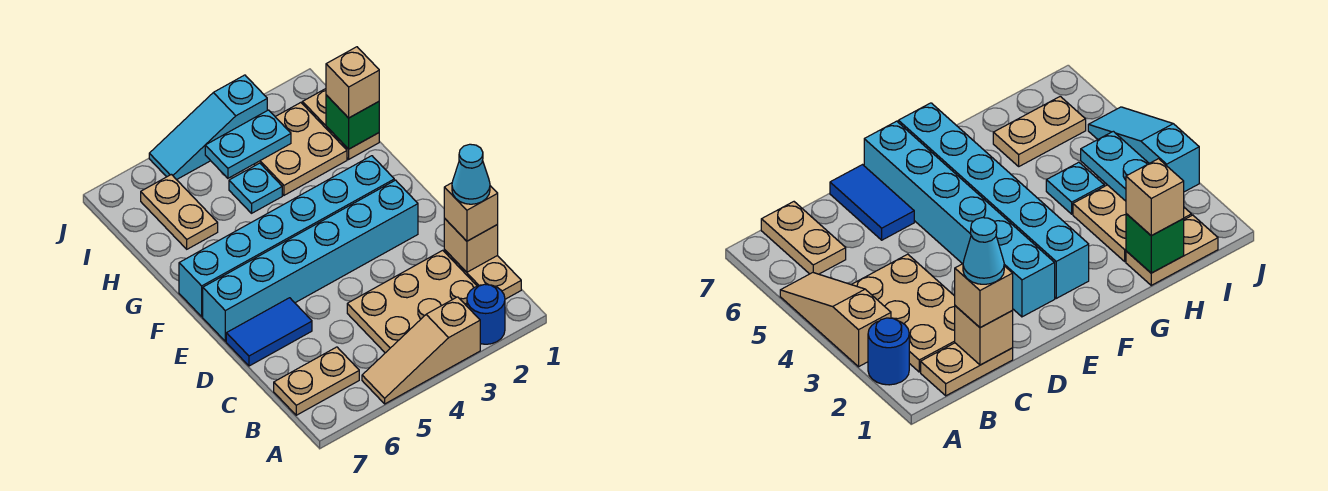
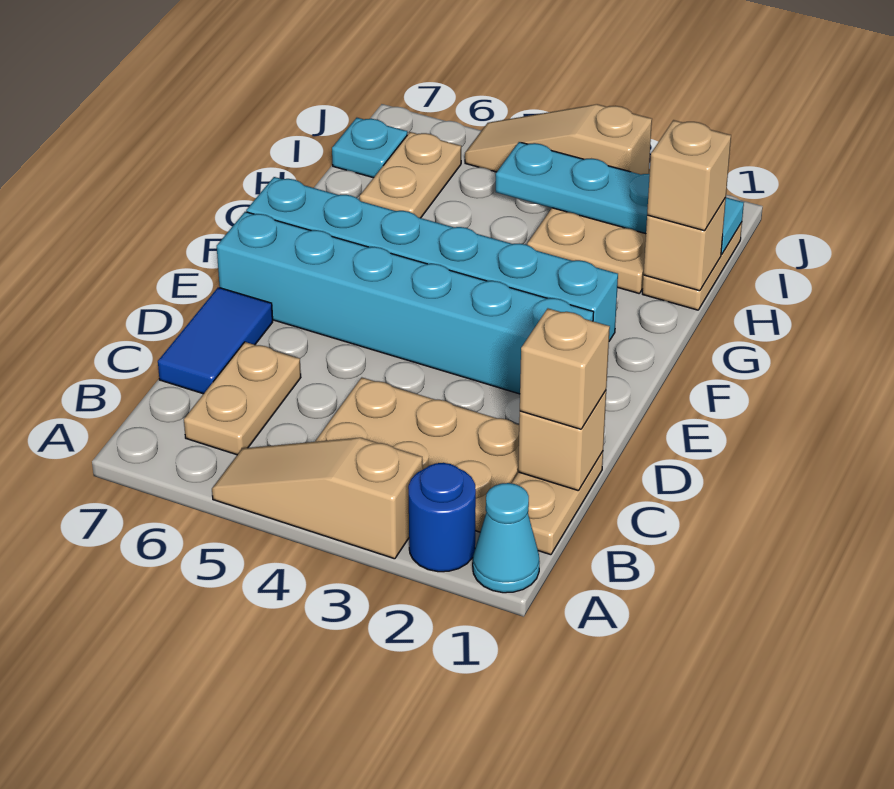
tan plate B6:B7 level 1 -> tan plate B6:C6 level 1
cyan cone C1 level 4 -> cyan cone A1 level 1
blue tile D6:D7 level 1 -> blue tile C7:D7 level 1
green brick H1 level 2 -> tan brick H1 level 2
cyan plate H4 level 1 -> cyan plate I7 level 1
cyan plate I3:I4 level 2 -> cyan plate I1:I4 level 2
cyan slope J3:J5 level 1 top 3 -> tan slope J3:J5 level 1 top 3

